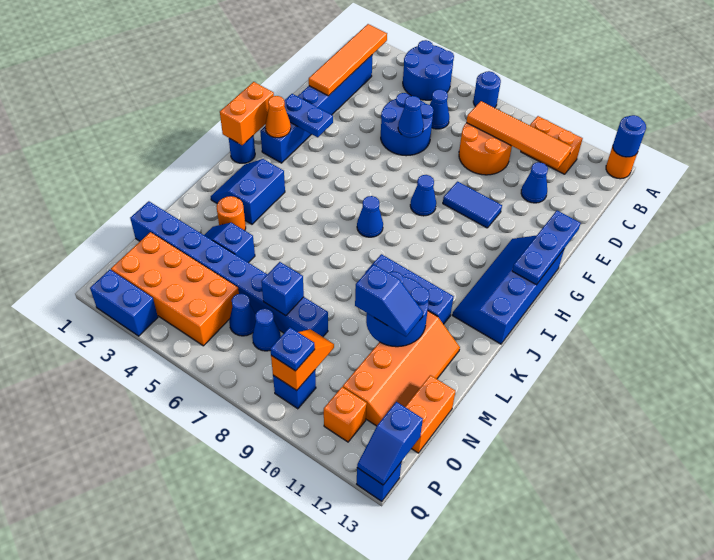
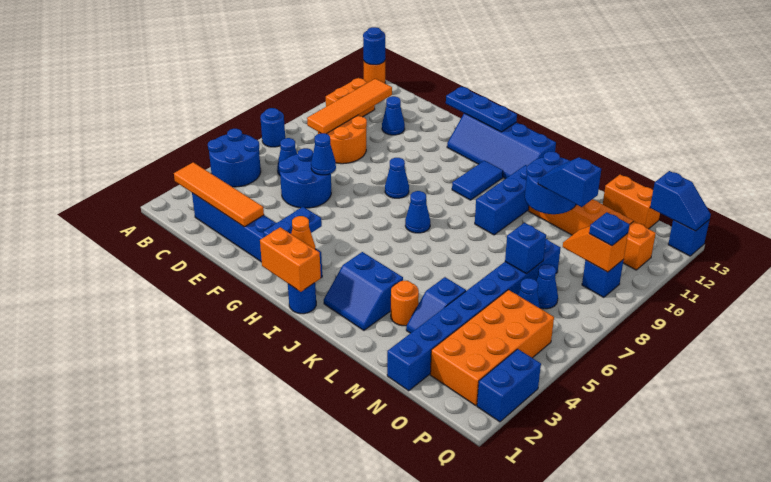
blue tile F9:F10 level 1 -> blue tile I10:I11 level 1
blue slope M10:M11 level 3 top 10 -> blue slope M10:N10 level 3 top N

